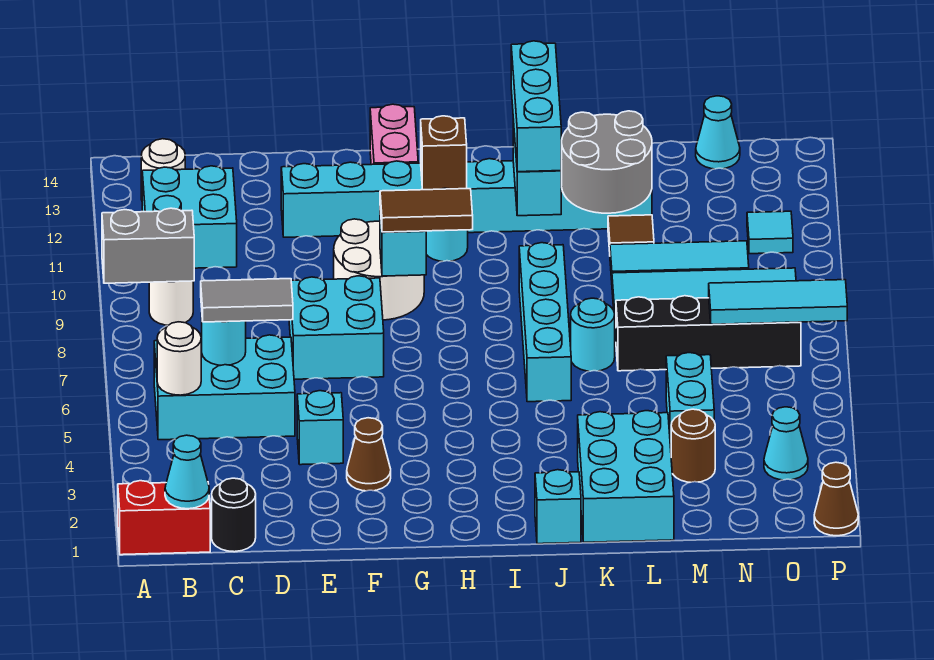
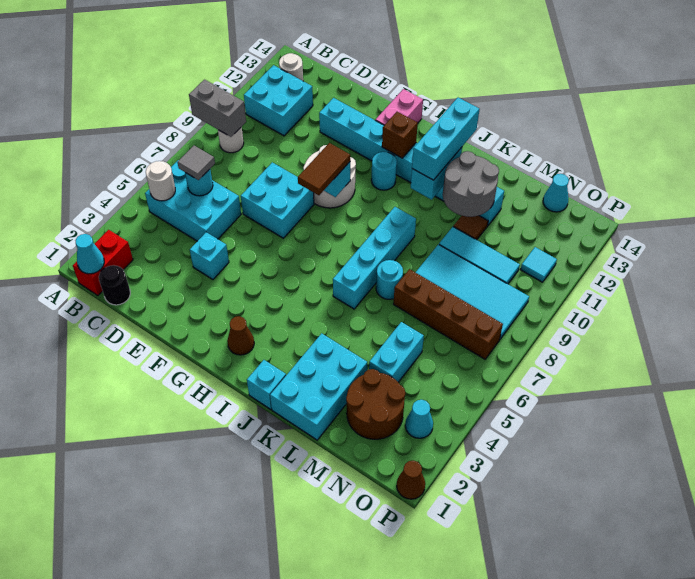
red brick A1:B1 level 1 -> red brick B1:B2 level 1
grey tile C6:D6 level 3 -> grey tile C6 level 3
brown cone F3 level 1 -> brown cone H2 level 1
brown tile G9:H9 level 3 -> brown tile G8:G9 level 3
black brick L7:O7 level 1 -> brown brick L7:O7 level 1
brown round brick M3 level 1 -> brown round brick M2:N3 level 1
cyan tile N7:P7 level 2 -> none

